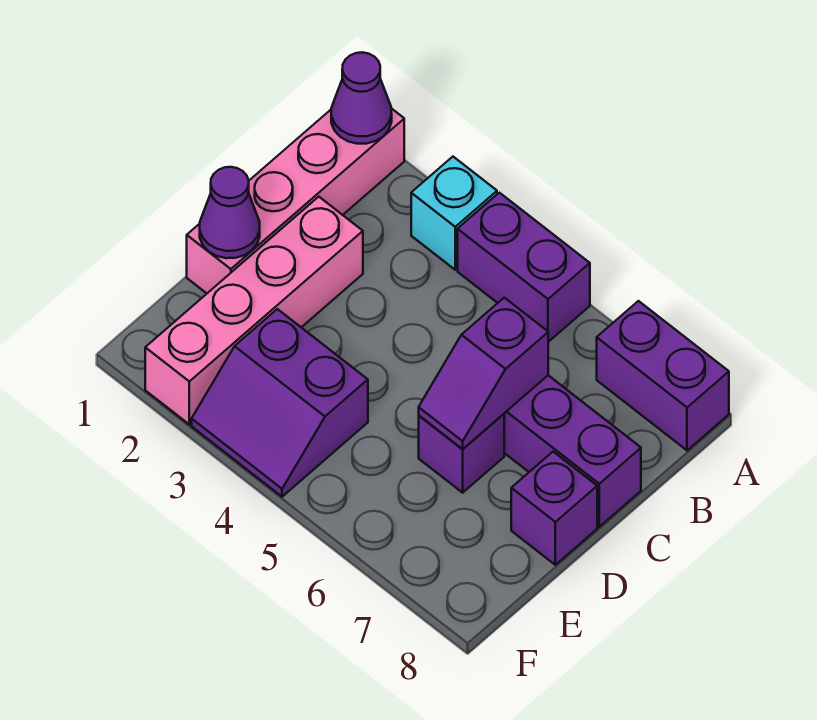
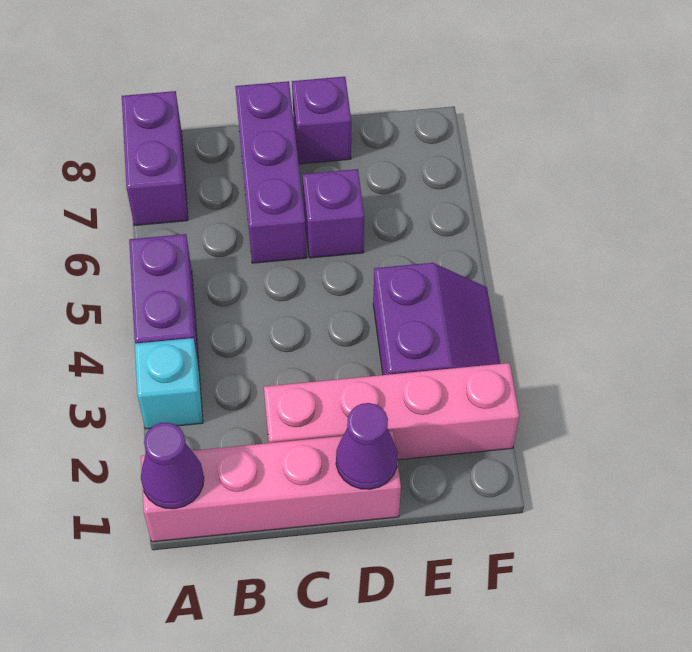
purple slope C6:D6 level 2 top C -> none

